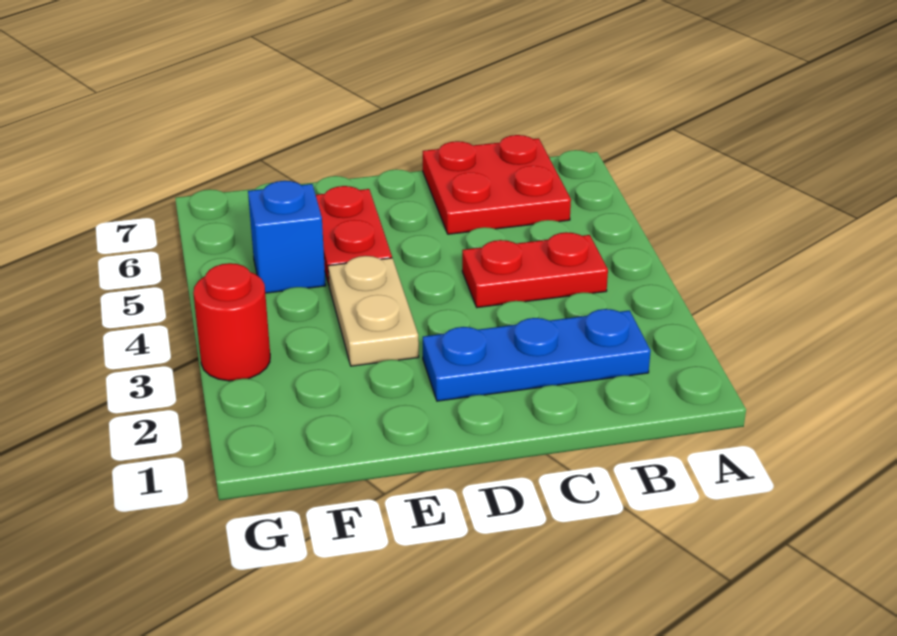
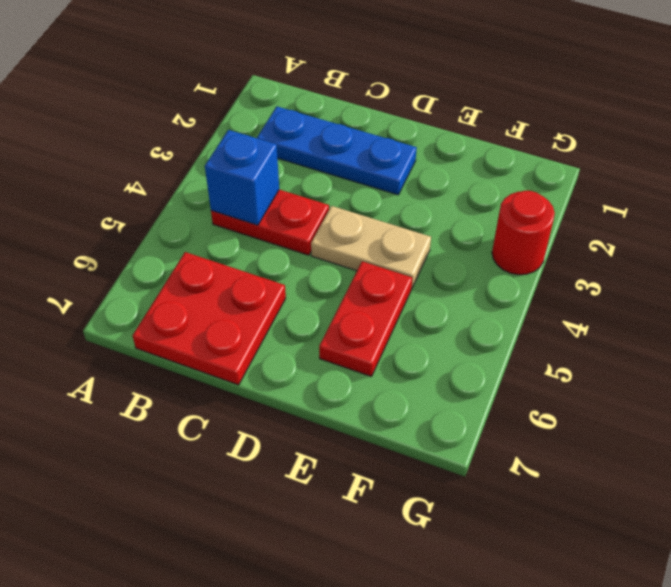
tan plate E3:E4 level 1 -> tan plate D4:E4 level 1
blue brick F5 level 1 -> blue brick B4 level 2

